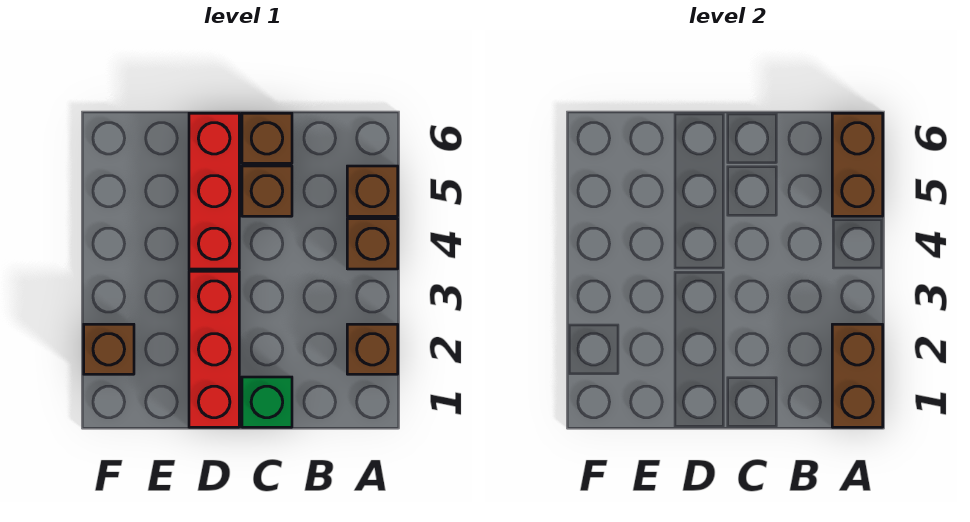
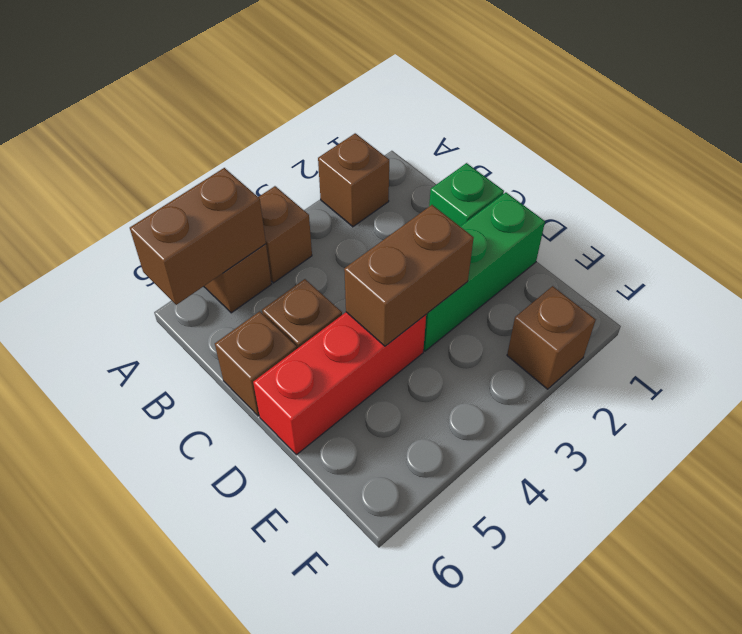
brown brick A1:A2 level 2 -> brown brick D3:D4 level 2
red brick D1:D3 level 1 -> green brick D1:D3 level 1

